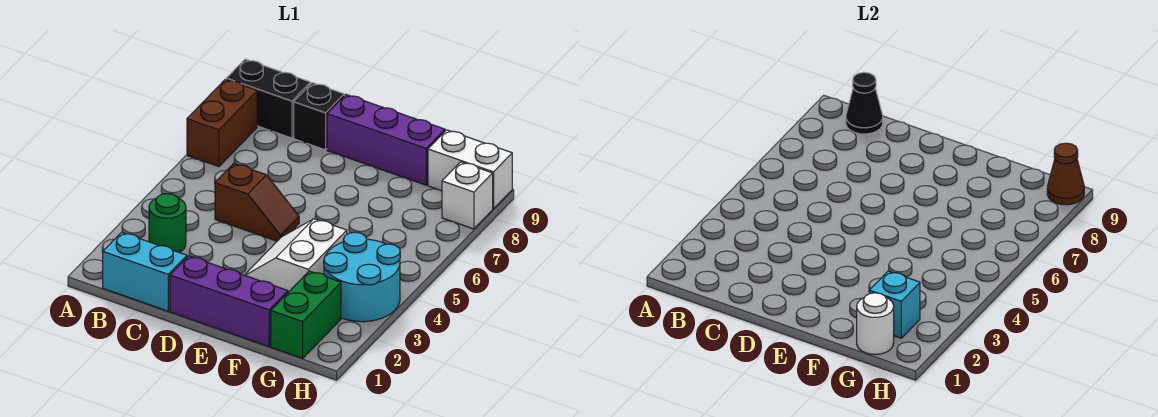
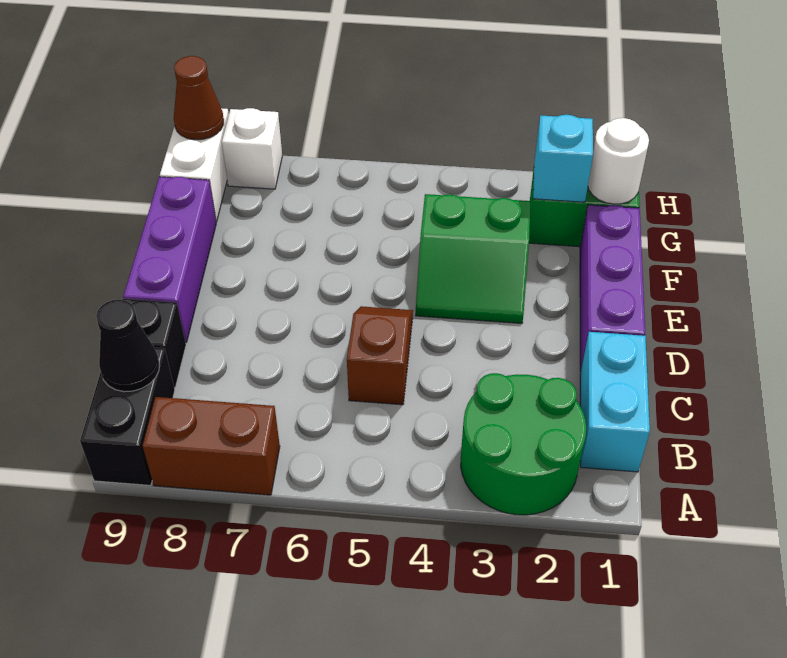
green round brick B3 level 1 -> green round brick A2:B3 level 1
white slope E3:F4 level 1 top F -> green slope E3:F4 level 1 top F
cyan round brick G3:H4 level 1 -> none

